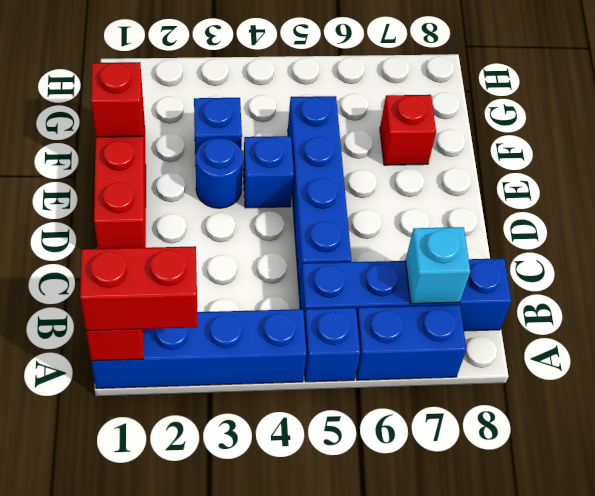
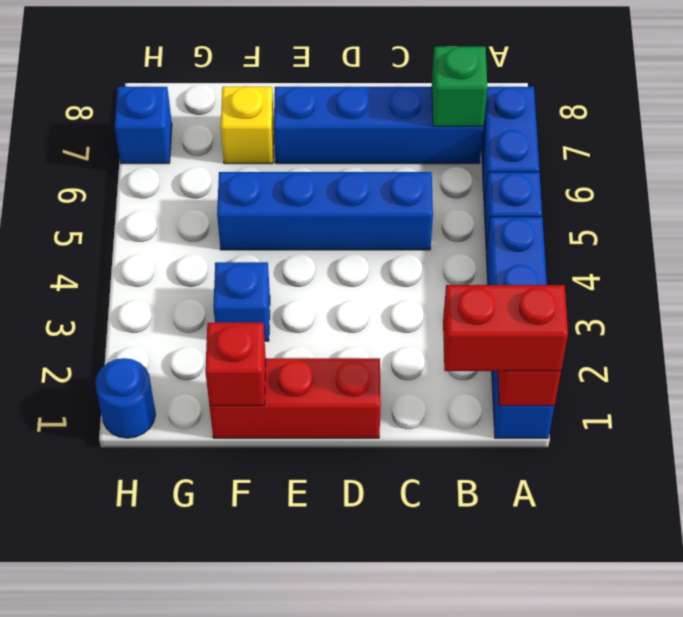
red brick A1:A2 level 3 -> red brick A1:B1 level 3
blue brick B5:B8 level 1 -> blue brick B7:E7 level 1
cyan brick B7 level 2 -> green brick B7 level 2
blue round brick E3 level 1 -> blue round brick H1 level 1
blue brick E4 level 1 -> blue brick H7 level 1
red brick F7 level 1 -> yellow brick F7 level 1

